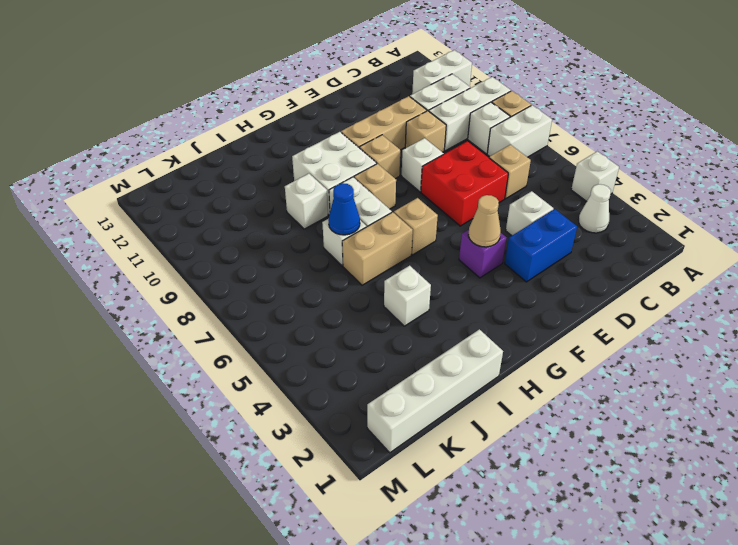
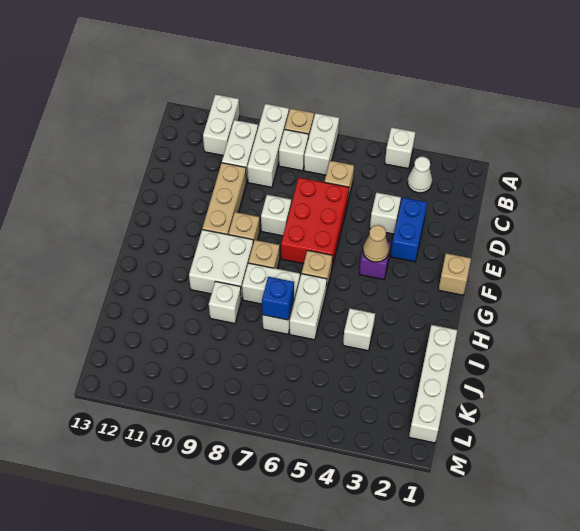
red brick D6:E7 level 1 -> red brick D6:F7 level 1
tan brick D9 level 1 -> tan brick F1 level 1
tan brick H6:I6 level 1 -> white brick H6:I6 level 1
blue cone I7 level 2 -> blue brick I7 level 2

